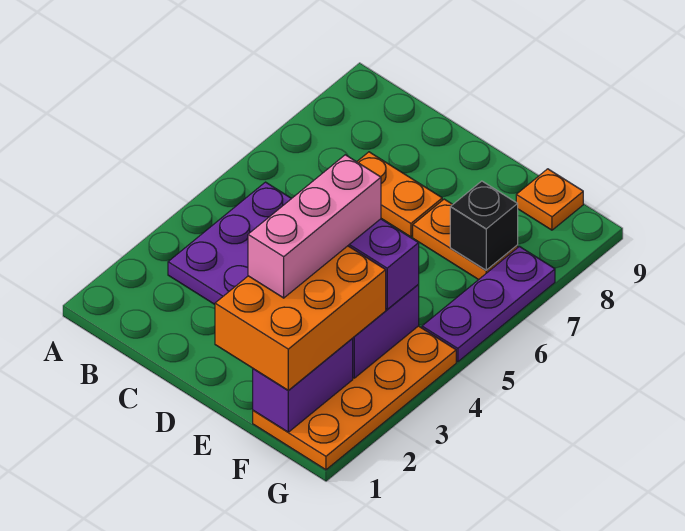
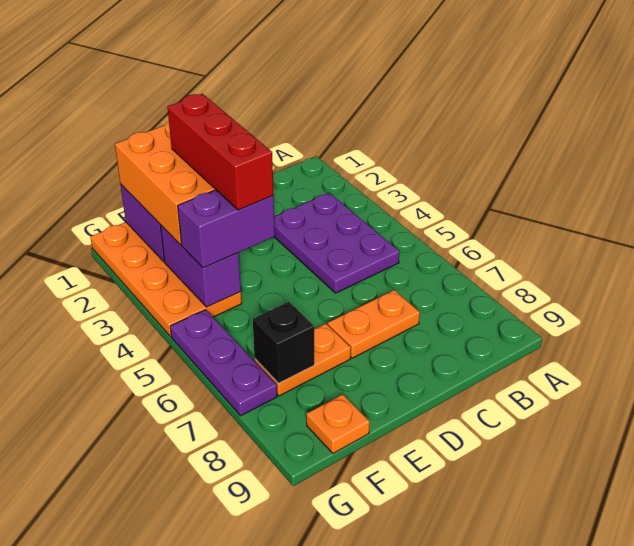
pink brick E2:E4 level 4 -> red brick E2:E4 level 4

